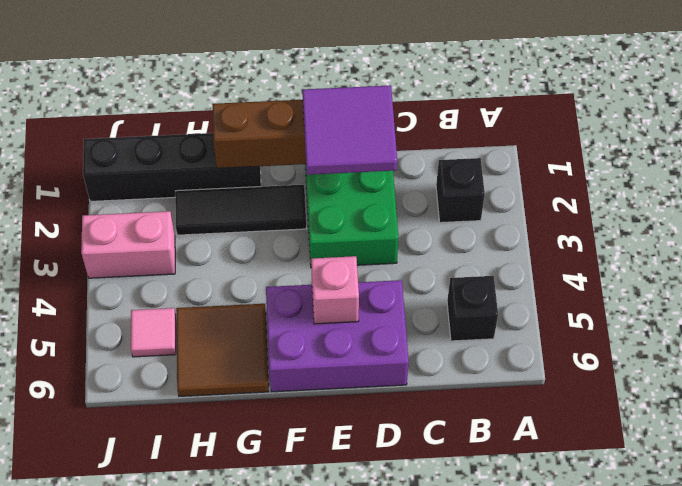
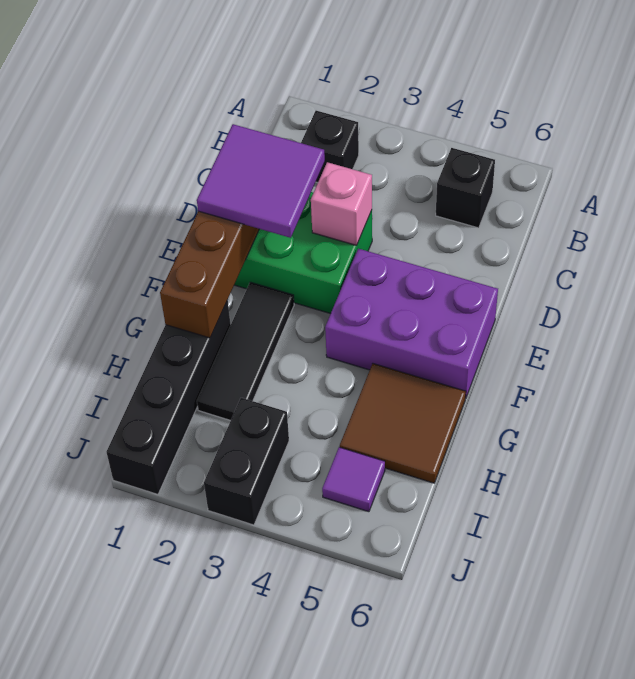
purple brick D5:F6 level 1 -> purple brick E4:F6 level 1
pink brick E5 level 2 -> pink brick D3 level 2
pink brick I3:J3 level 1 -> black brick I3:J3 level 1
pink tile I5 level 1 -> purple tile I5 level 1

